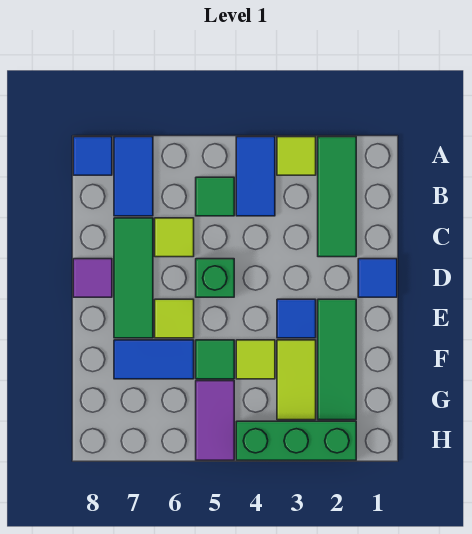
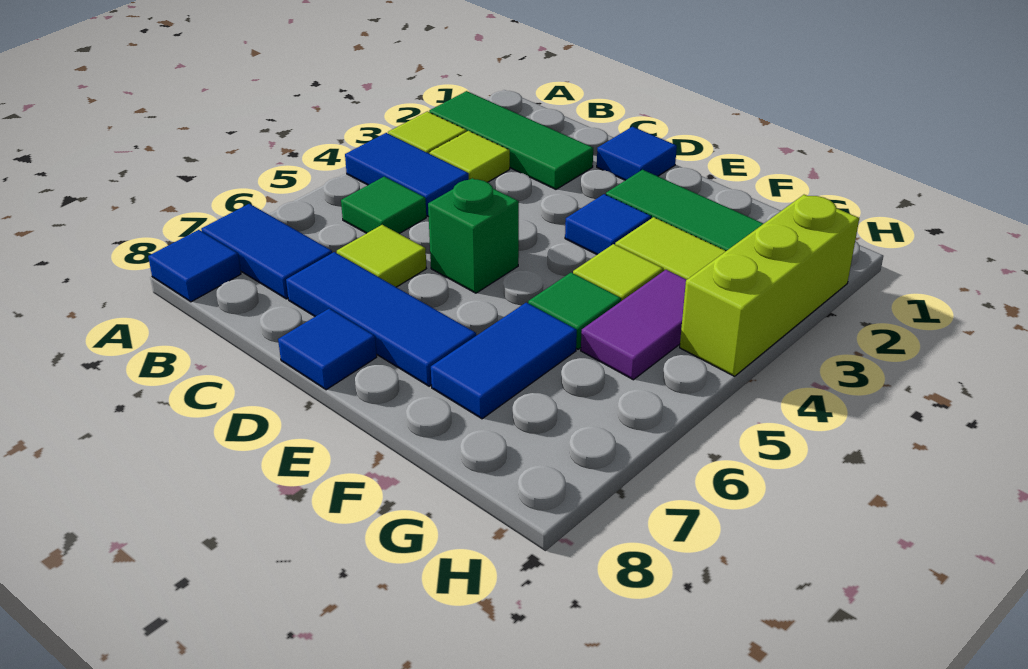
green tile C7:E7 level 1 -> blue tile C7:E7 level 1
purple tile D8 level 1 -> blue tile D8 level 1
lime tile E6 level 1 -> lime tile B3 level 1
purple tile G5:H5 level 1 -> purple tile G4:G5 level 1
green brick H2:H4 level 1 -> lime brick H2:H4 level 1

